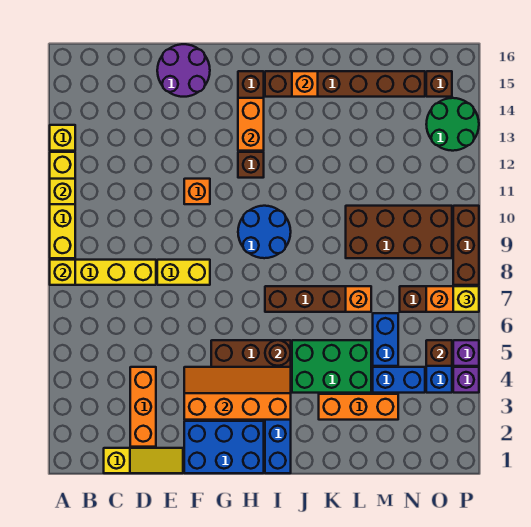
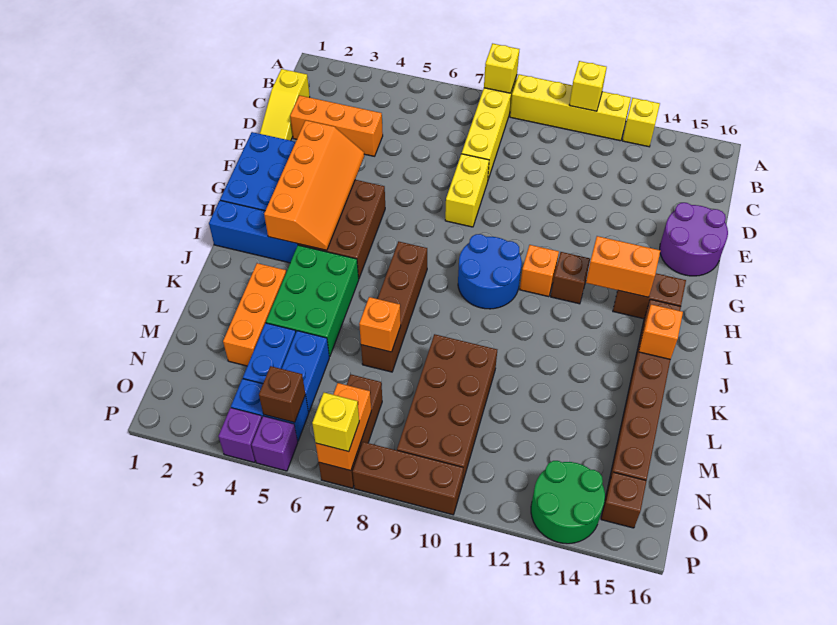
orange brick F11 level 1 -> orange brick H11 level 1
brown round brick I5 level 2 -> none
blue brick M5:M6 level 1 -> blue brick M5:N5 level 1

